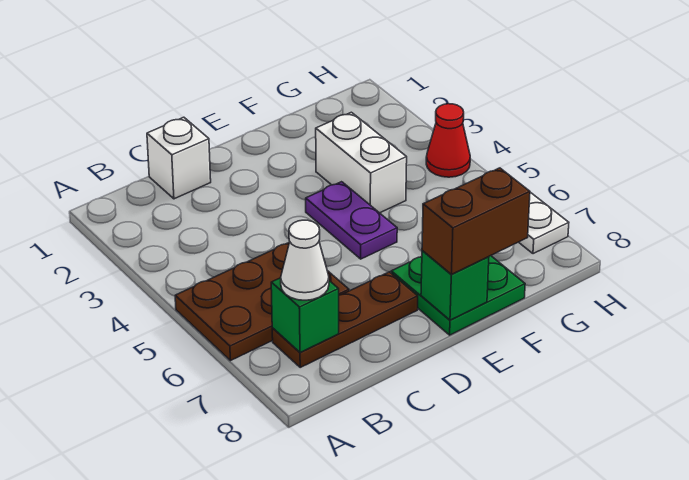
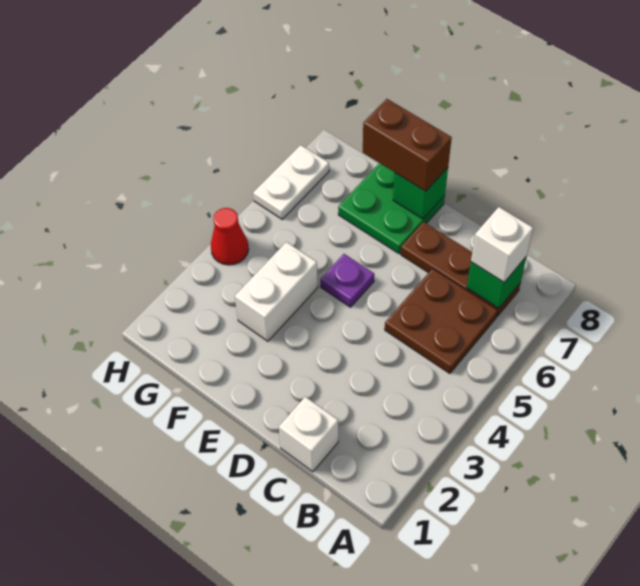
brown plate A5:C6 level 1 -> brown plate B5:C6 level 1
white cone B7 level 3 -> white brick B7 level 3
purple plate E4:E5 level 1 -> purple plate E5 level 1

